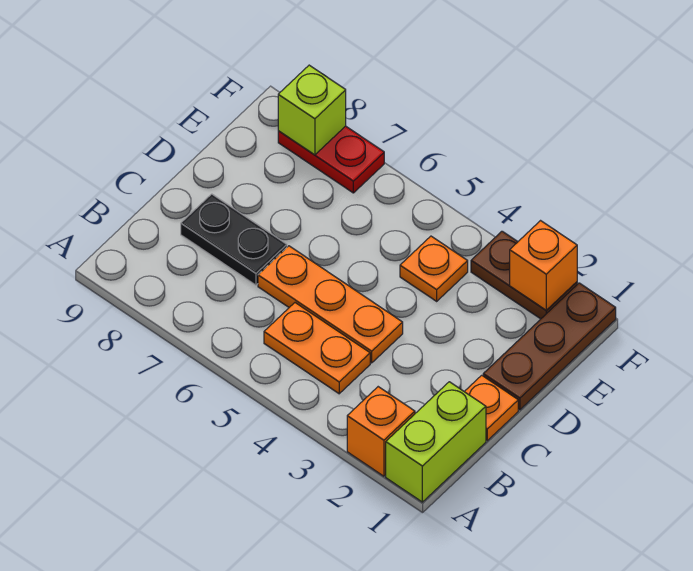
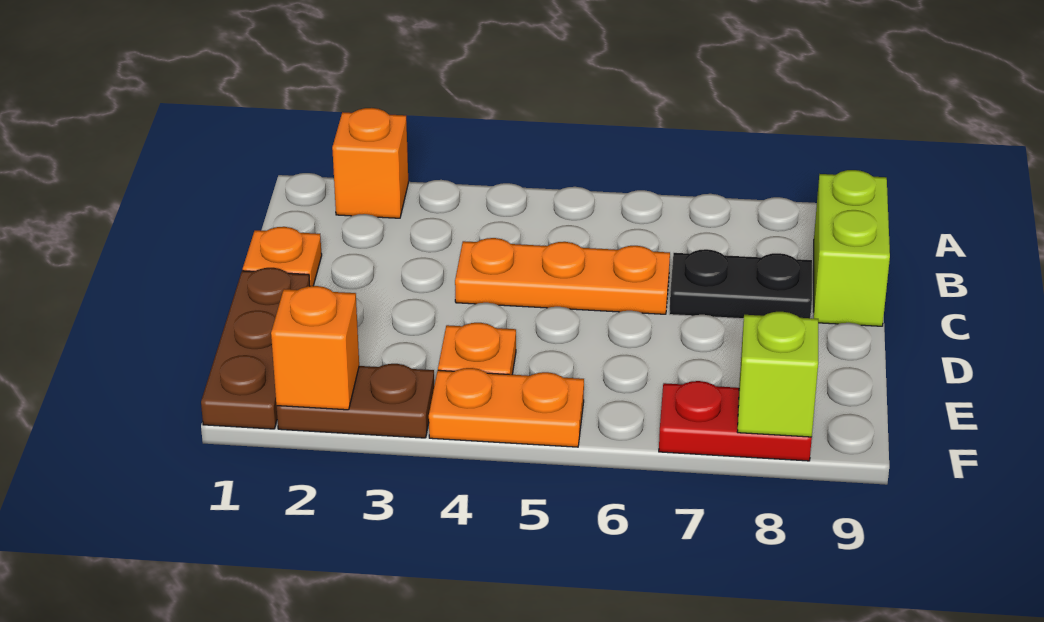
lime brick A1:B1 level 1 -> lime brick B9:C9 level 1
orange plate B4:B5 level 1 -> orange plate F4:F5 level 1

